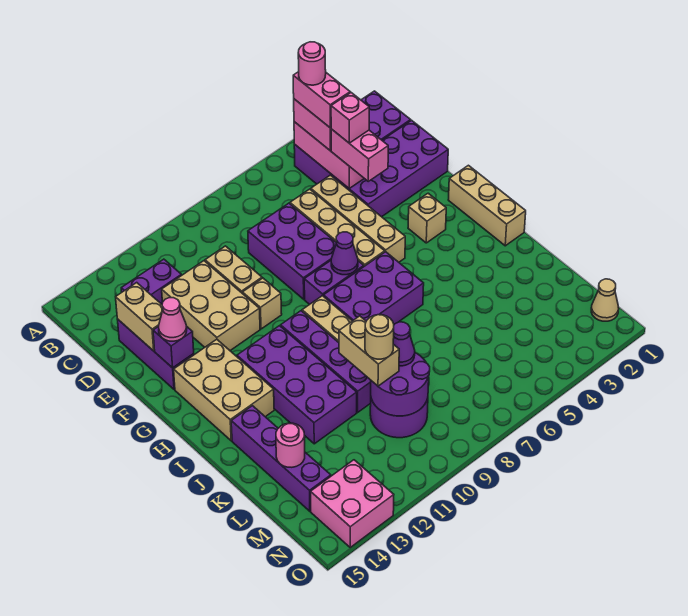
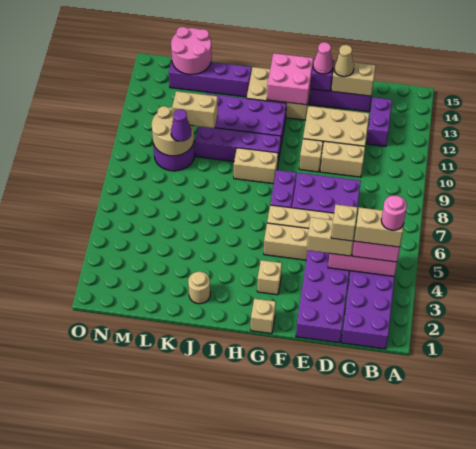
pink brick B4:C4 level 4 -> tan brick B4:C4 level 4
pink brick D4:E4 level 3 -> tan brick D4:E4 level 3
pink brick D4 level 4 -> tan brick D4 level 4
tan brick G1:I1 level 1 -> tan brick G1 level 1
purple cone G7 level 2 -> none
purple brick H6:I8 level 1 -> none
purple round brick L9:M10 level 2 -> tan round brick L9:M10 level 2
tan round brick L10 level 4 -> tan round brick J2 level 1
pink round brick L14 level 2 -> pink round brick L14:M15 level 2
tan cone N1 level 1 -> tan cone E14 level 3
pink brick N13:O14 level 1 -> pink brick G13:H14 level 2

